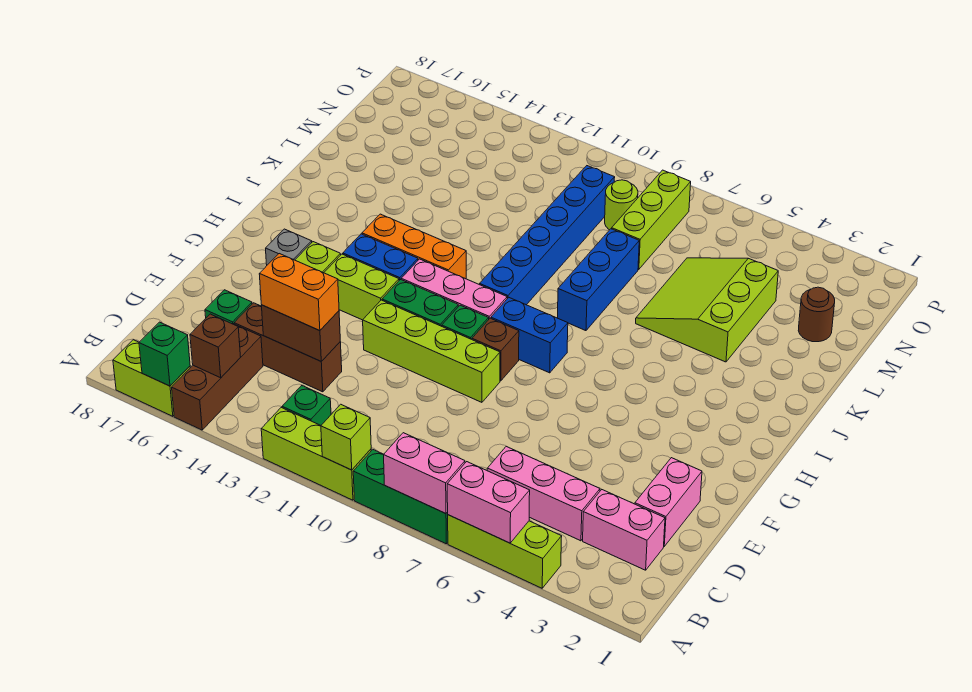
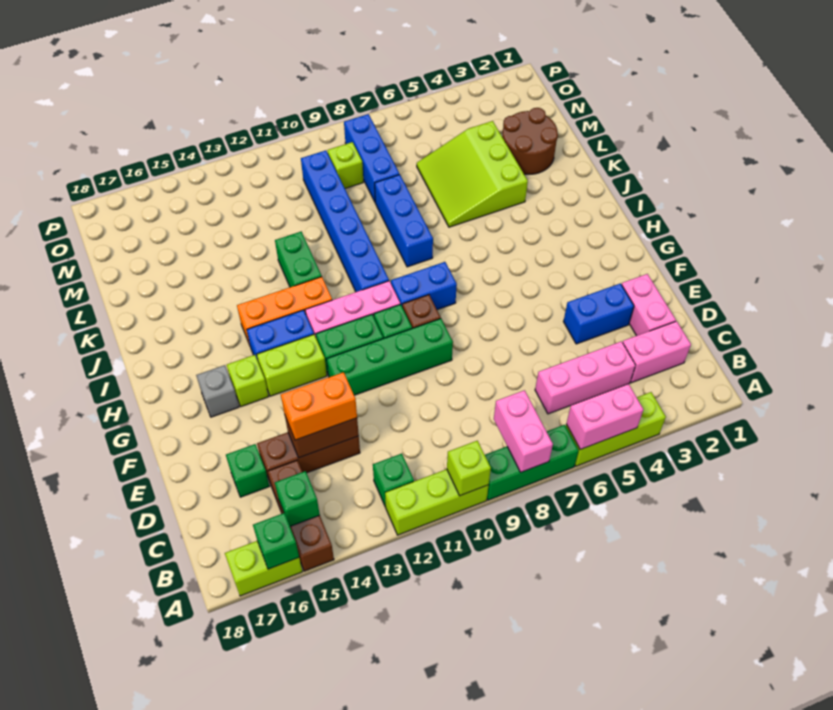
pink brick A7:A8 level 2 -> pink brick A8:B8 level 2
brown brick B15 level 2 -> green brick B15 level 2
none -> blue brick E3:E4 level 1
lime brick F9:F12 level 1 -> green brick F9:F12 level 1
none -> green brick J12:K12 level 1
brown round brick M2 level 1 -> brown round brick L2:M3 level 1
lime brick M8:O8 level 1 -> blue brick M8:O8 level 1
lime round brick N9 level 1 -> lime brick N9 level 1

